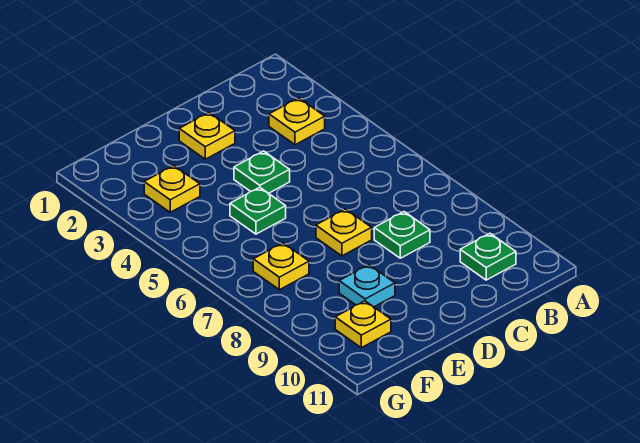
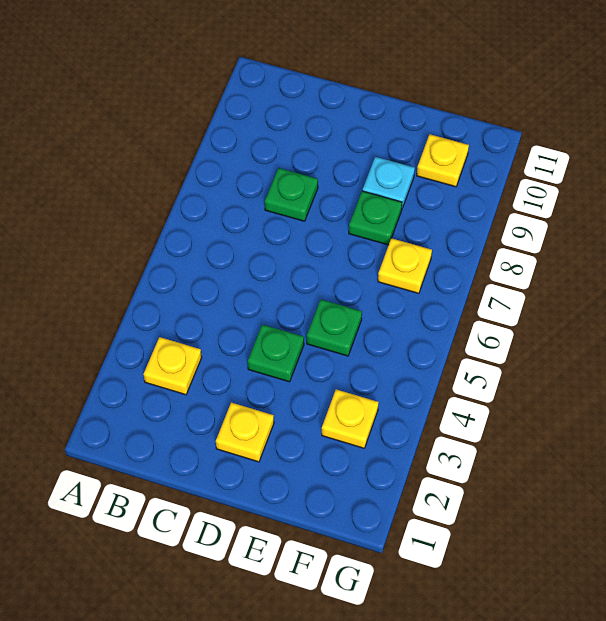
green plate B10 level 1 -> green plate E8 level 1
yellow plate D7 level 1 -> none

